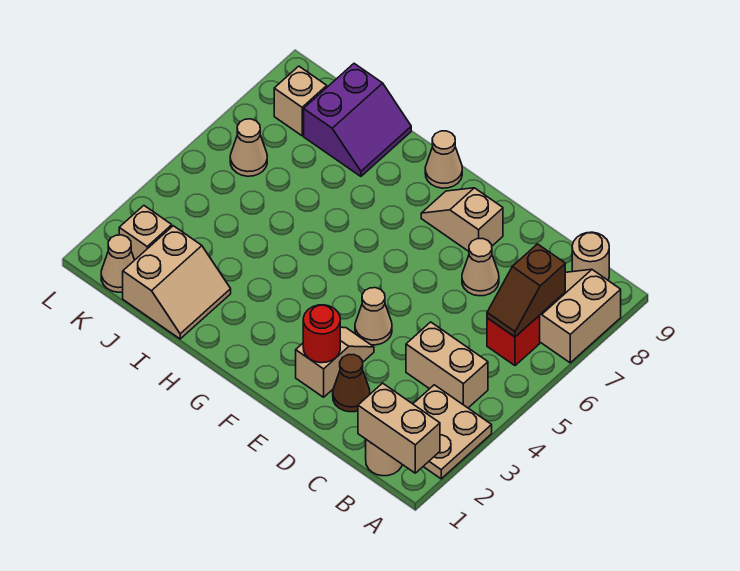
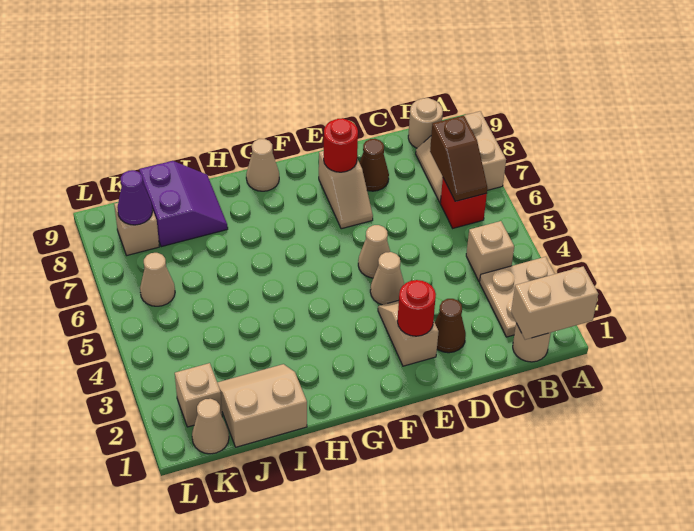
tan brick B4:C4 level 1 -> tan brick B4 level 1
tan cone D7 level 1 -> tan cone E5 level 1
none -> brown cone D8 level 1
tan slope E8:F8 level 1 top E -> tan slope E7:E8 level 1 top 8
none -> red round brick E8 level 2
tan slope I1:J2 level 1 top J -> tan slope I1:J2 level 1 top 1
none -> purple cone K8 level 2

